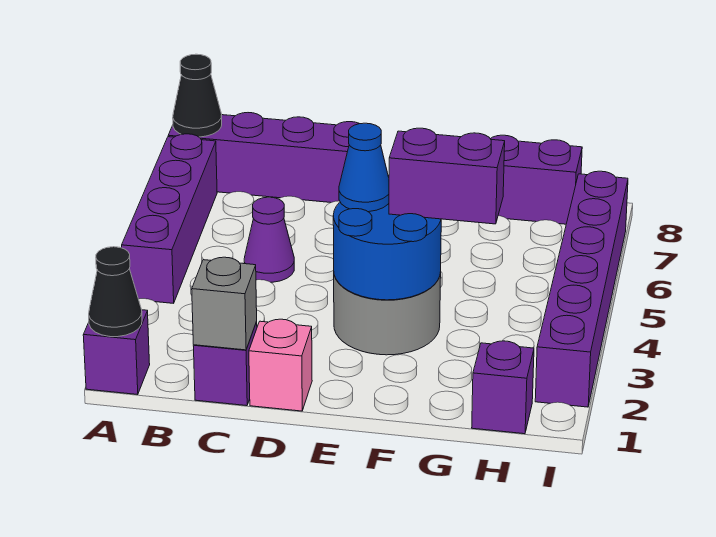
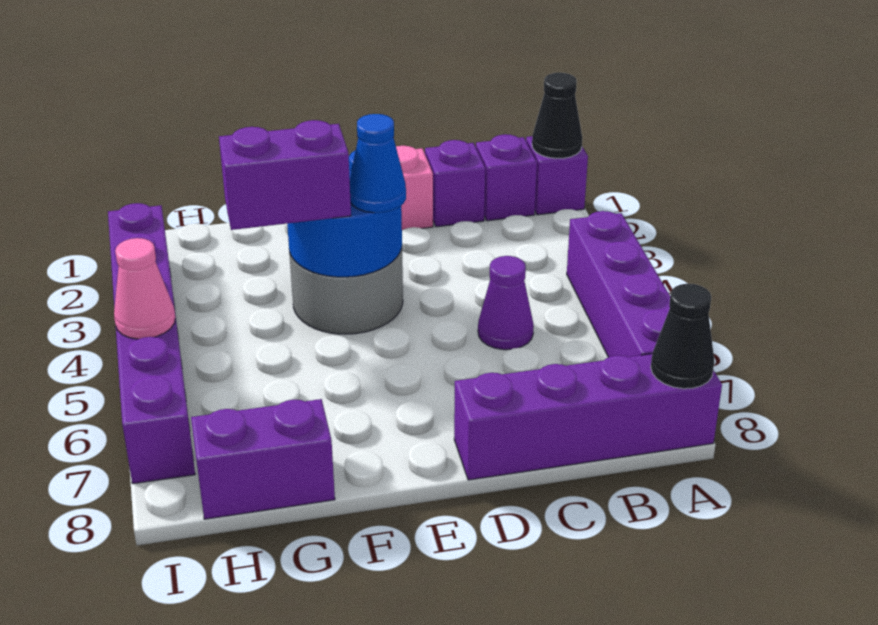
grey brick C1 level 2 -> none
purple brick H1 level 1 -> purple brick B1 level 1
none -> pink cone I5 level 2

